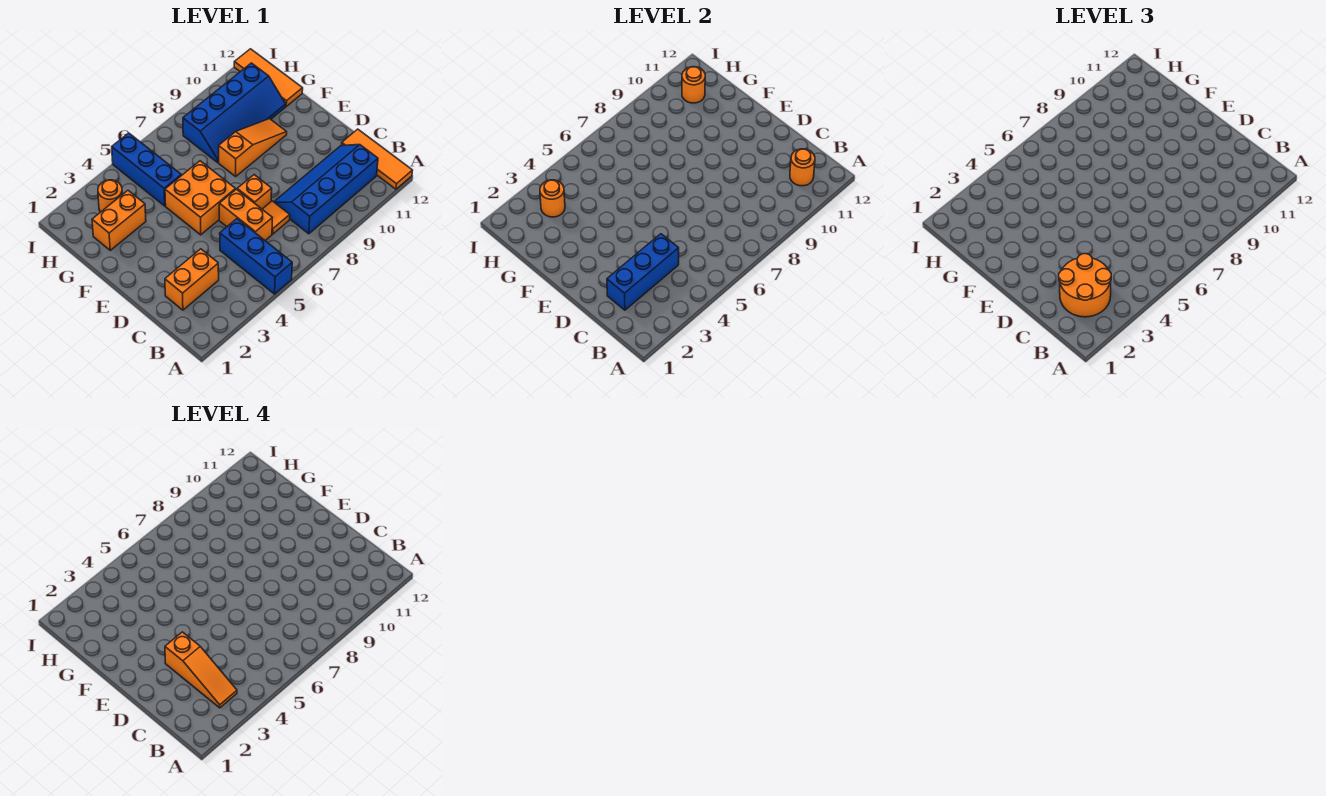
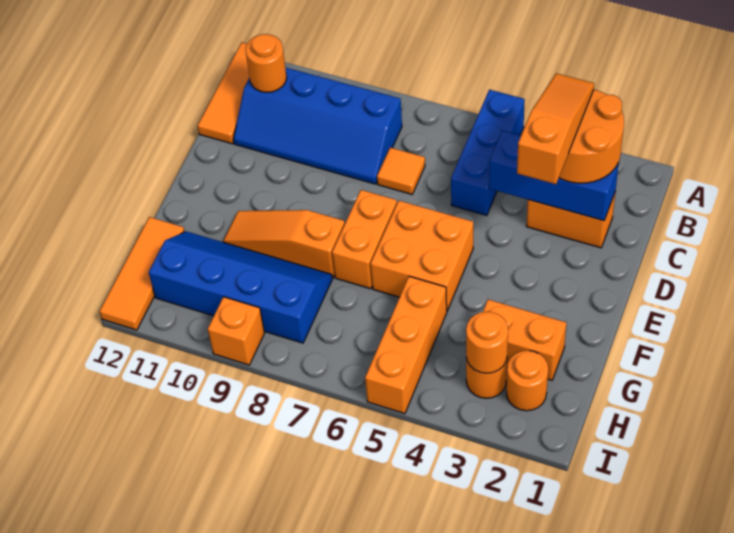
orange brick C6:D6 level 1 -> orange brick E7:F7 level 1
orange brick D7 level 1 -> orange brick I9 level 1
blue brick G5:I5 level 1 -> orange brick G5:I5 level 1
orange round brick H11 level 2 -> orange round brick H2 level 1

